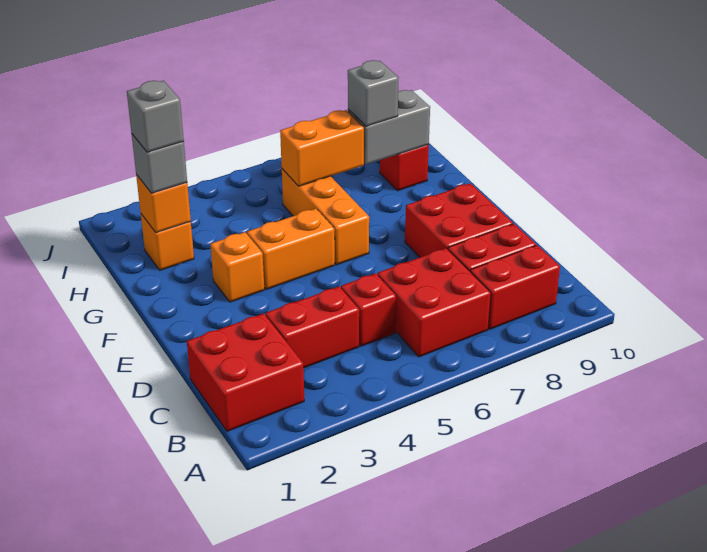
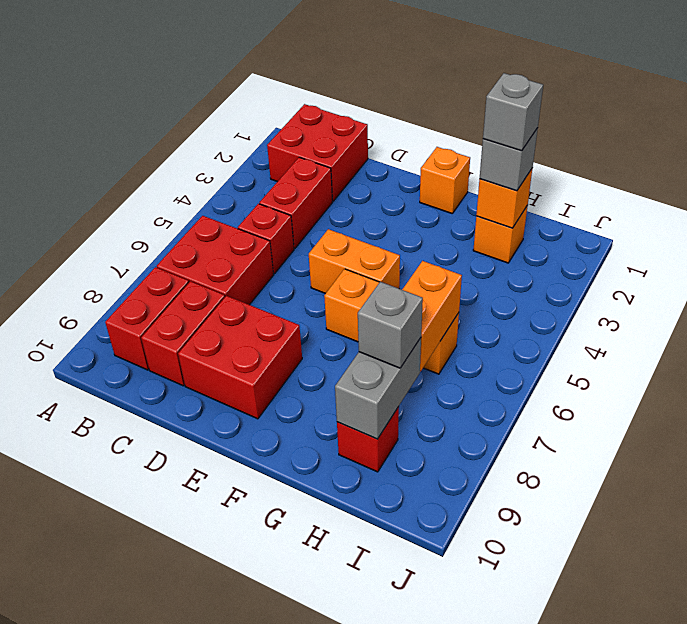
orange brick F3 level 1 -> orange brick F1 level 1
orange brick F4:F5 level 1 -> orange brick E5:F5 level 1

